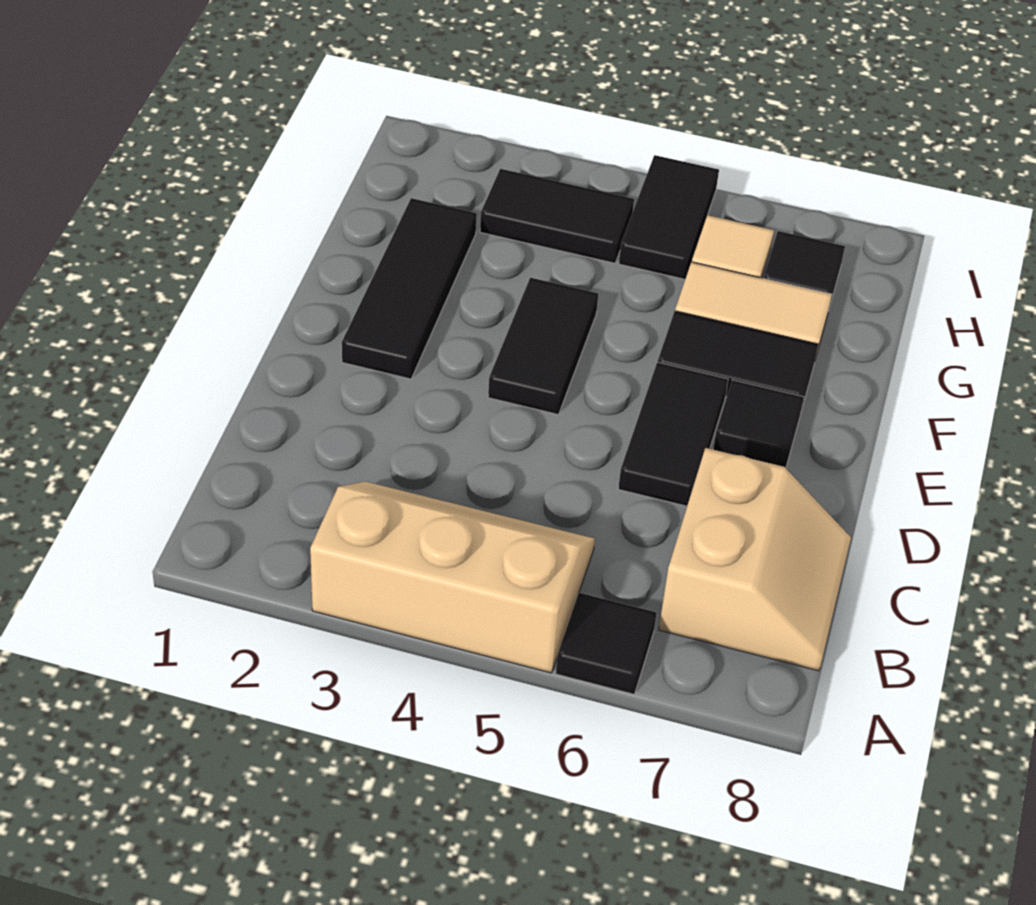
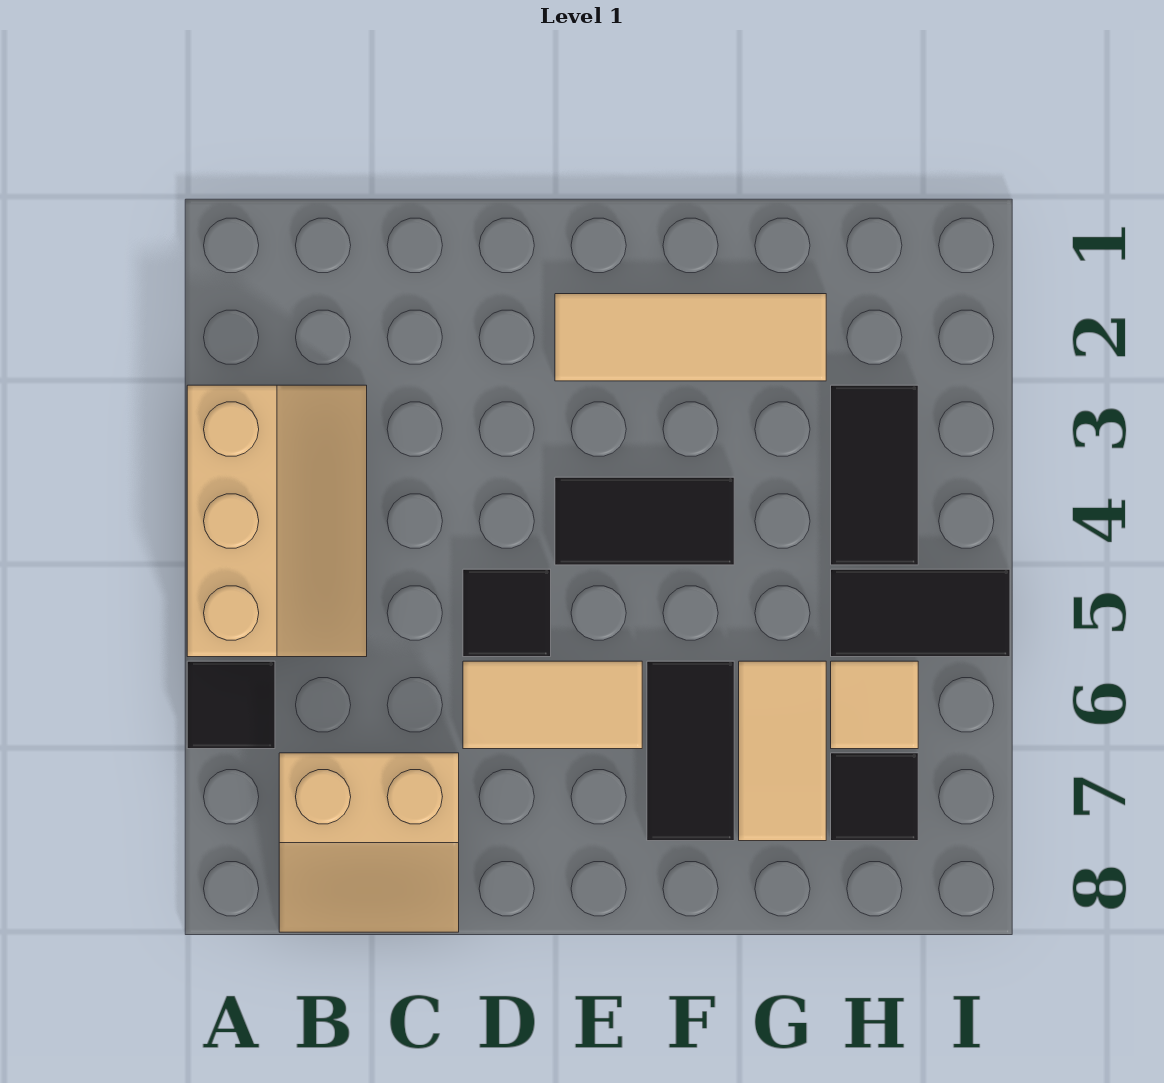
black tile D6:E6 level 1 -> tan tile D6:E6 level 1
black tile E2:G2 level 1 -> tan tile E2:G2 level 1
black tile E7 level 1 -> black tile D5 level 1

